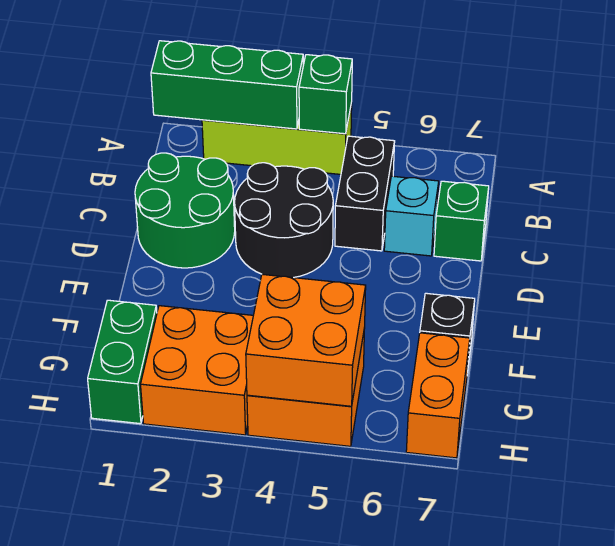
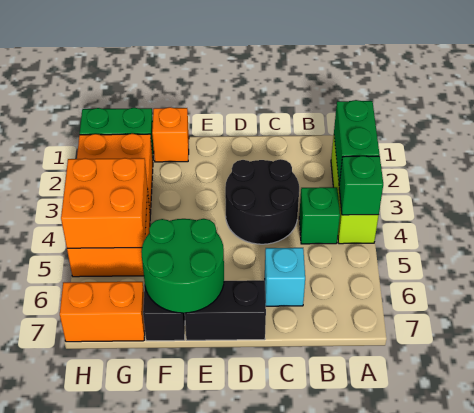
green brick A1:A3 level 2 -> green brick A2:A3 level 2
black brick B5:C5 level 1 -> black brick D7:E7 level 1
green round brick C1:D2 level 1 -> green round brick E6:F7 level 2
green brick C7 level 1 -> green brick B4 level 1
none -> orange brick F1 level 1

